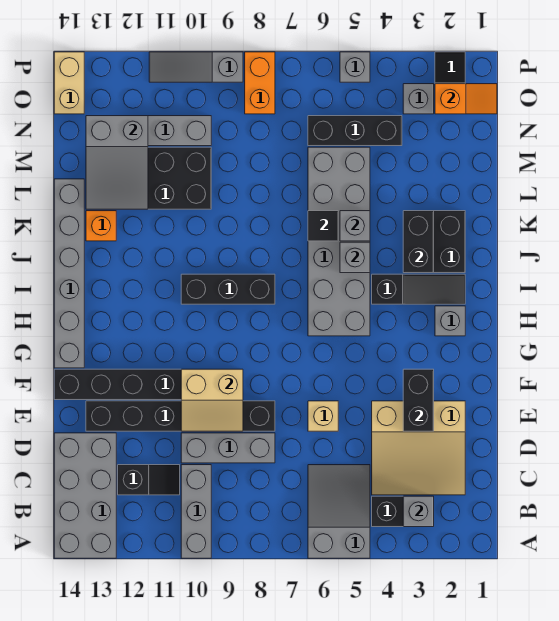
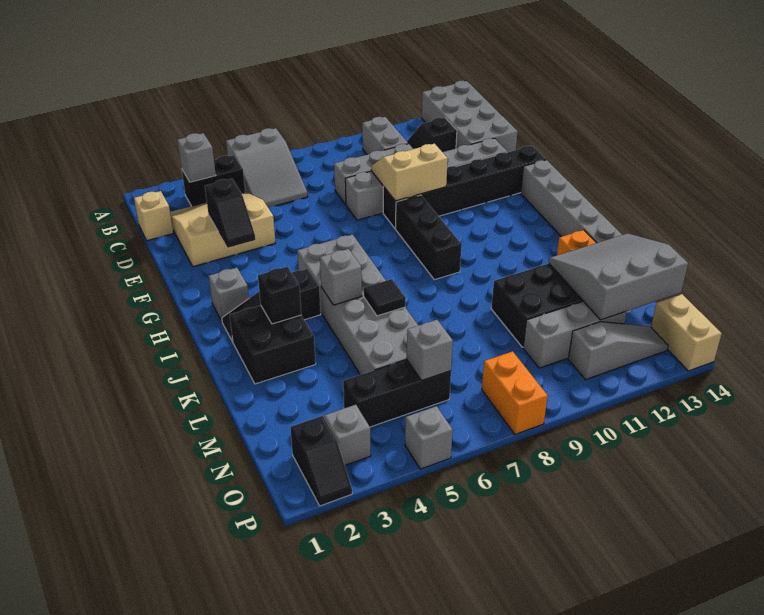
grey brick A10:C10 level 1 -> grey brick B10:C10 level 1
black brick E3:F3 level 2 -> black slope E3:F3 level 2 top E
tan brick E6 level 1 -> tan brick C1 level 1
black brick E8:E13 level 1 -> grey brick E8:E13 level 1
black brick I8:I10 level 1 -> black brick G9:I9 level 1
black brick J3:K3 level 2 -> black brick J3 level 2
grey brick K5 level 2 -> grey brick N6 level 2
grey slope L12:N13 level 2 top N -> grey slope L12:N14 level 2 top N
orange slope O1:O2 level 2 top 2 -> none
grey slope P9:P11 level 1 top 9 -> grey slope O11:O13 level 1 top 11

